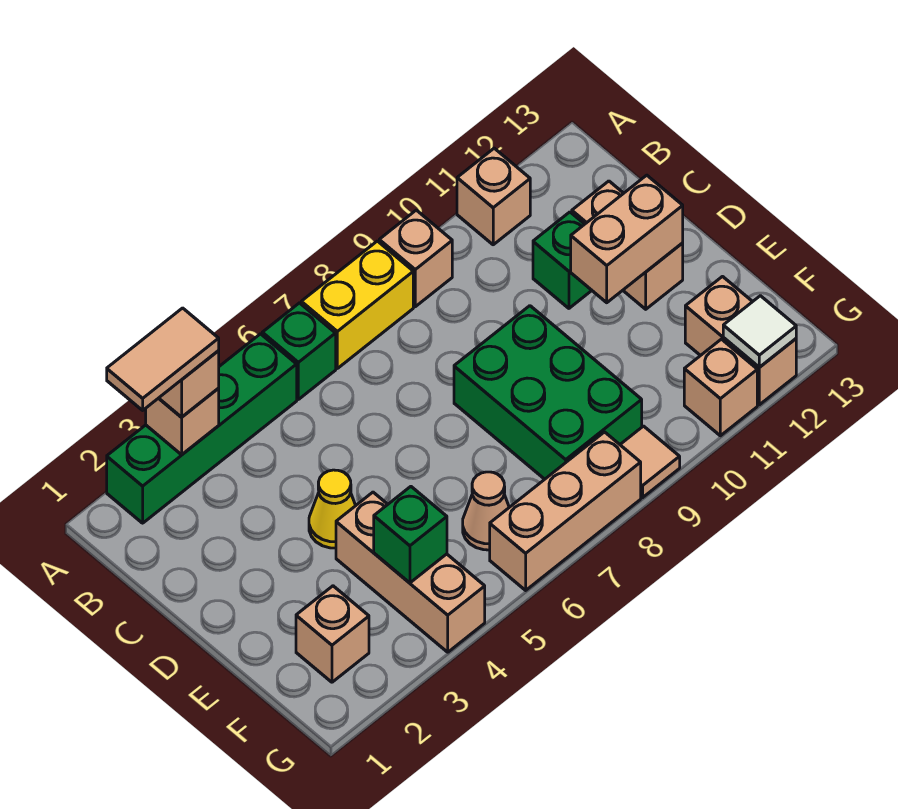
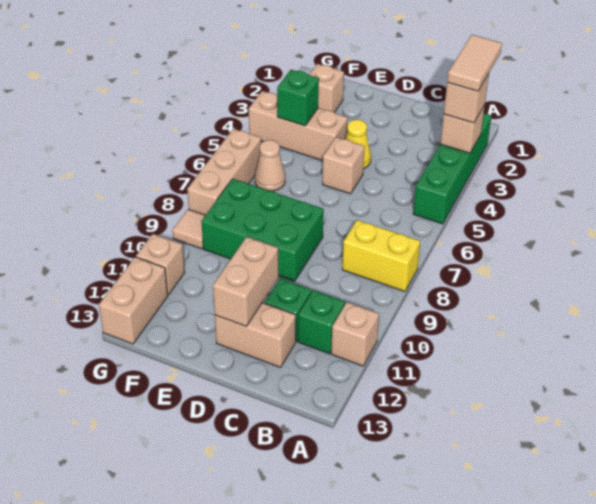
green brick A6 level 1 -> green brick B11 level 1
yellow brick A7:A8 level 1 -> yellow brick A8:B8 level 1
tan brick A9 level 1 -> tan brick D5 level 1
tan brick F12:G12 level 1 -> tan brick G12:G13 level 1
white tile G12 level 2 -> none

